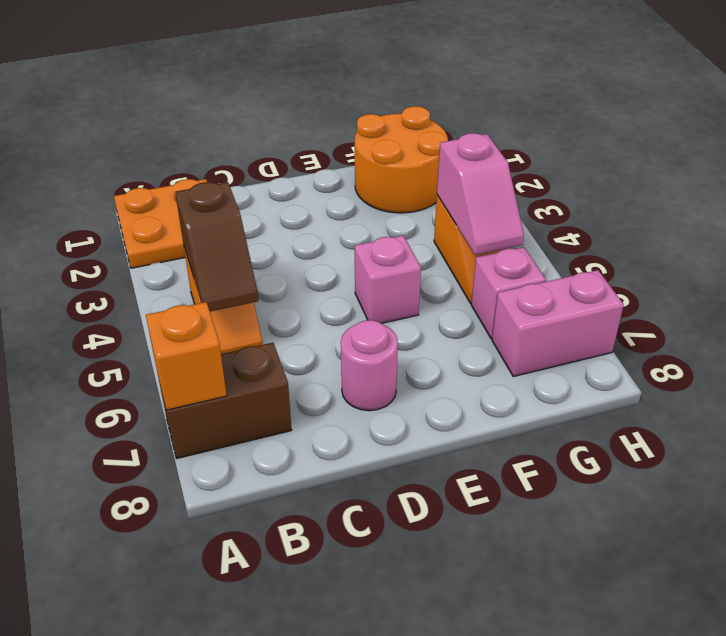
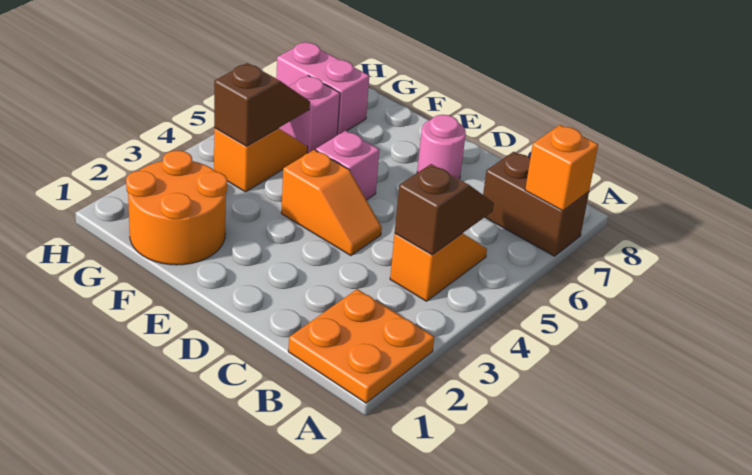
none -> orange slope D4:E4 level 1 top E
pink slope G4:G5 level 2 top 4 -> brown slope G4:G5 level 2 top 4

